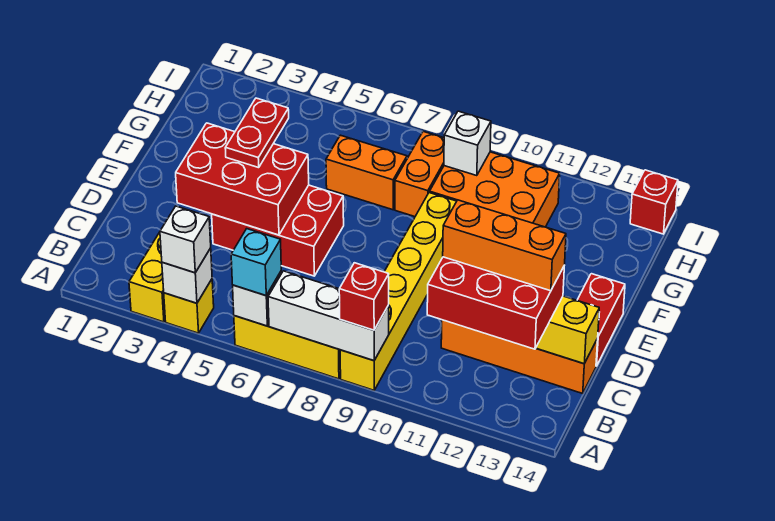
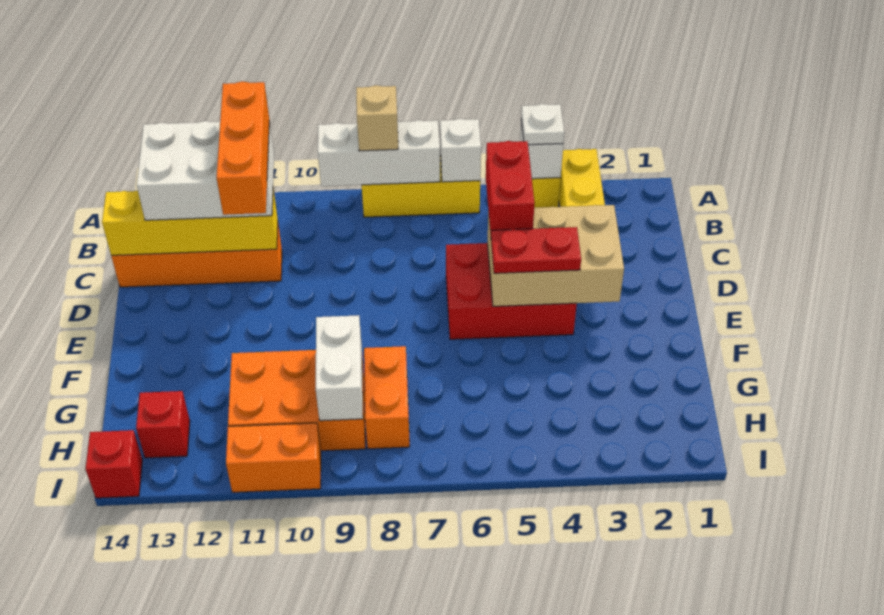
white brick A4 level 3 -> white plate A4 level 3
cyan brick A6 level 3 -> none
none -> tan brick A8 level 3
yellow brick A9:F9 level 1 -> none
red brick A9 level 3 -> red brick H13 level 1
red brick B11:C13 level 3 -> white brick B11:C13 level 3
orange brick C11:C13 level 4 -> orange brick B11:D11 level 4
red brick D3:E5 level 2 -> tan brick D3:E5 level 2
red brick D14:E14 level 1 -> red brick C5:D5 level 3
red plate E4:F4 level 3 -> red plate E4:E5 level 3
orange brick G6:G7 level 1 -> orange brick I10:I11 level 1
white brick H9 level 2 -> white brick G9:H9 level 2

